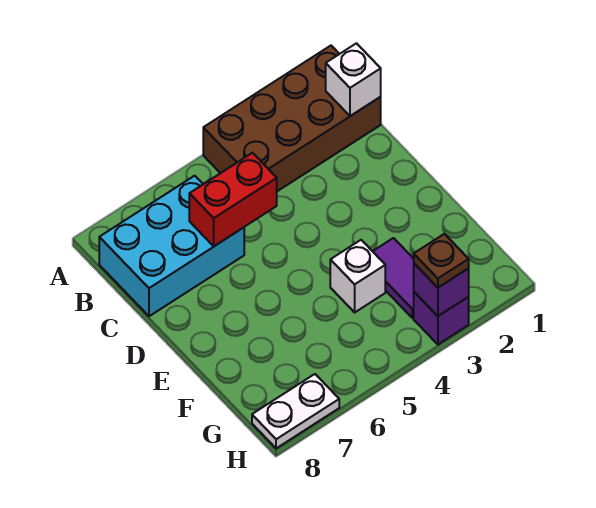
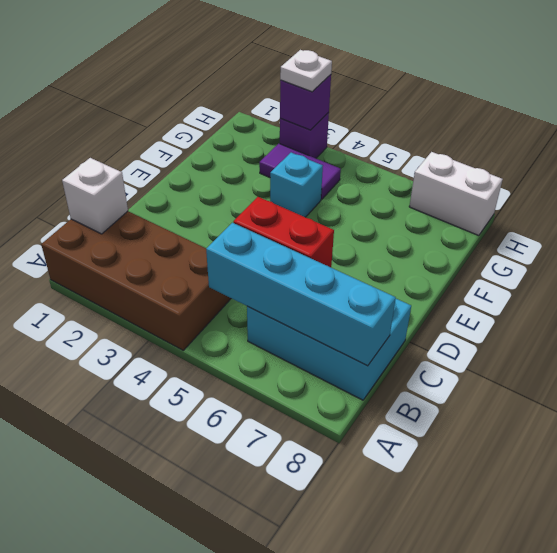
none -> cyan brick B5:B8 level 2
purple tile F3:G3 level 1 -> purple tile G3:G4 level 1
white brick F4 level 1 -> cyan brick F4 level 1
brown plate H3 level 3 -> white plate H3 level 3
white plate H7:H8 level 1 -> white brick H7:H8 level 1

